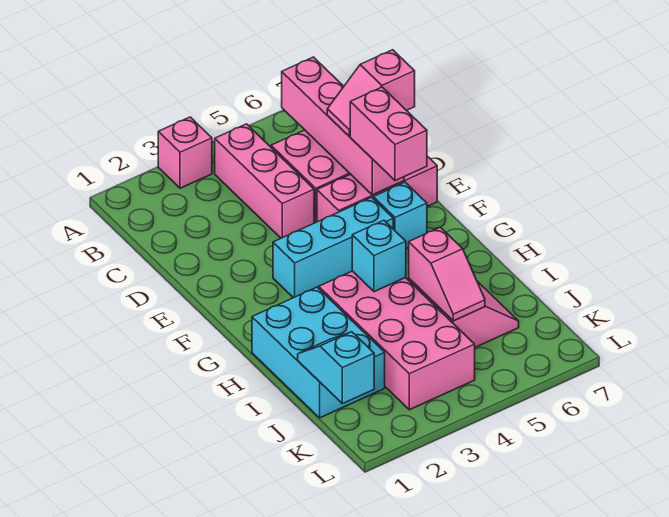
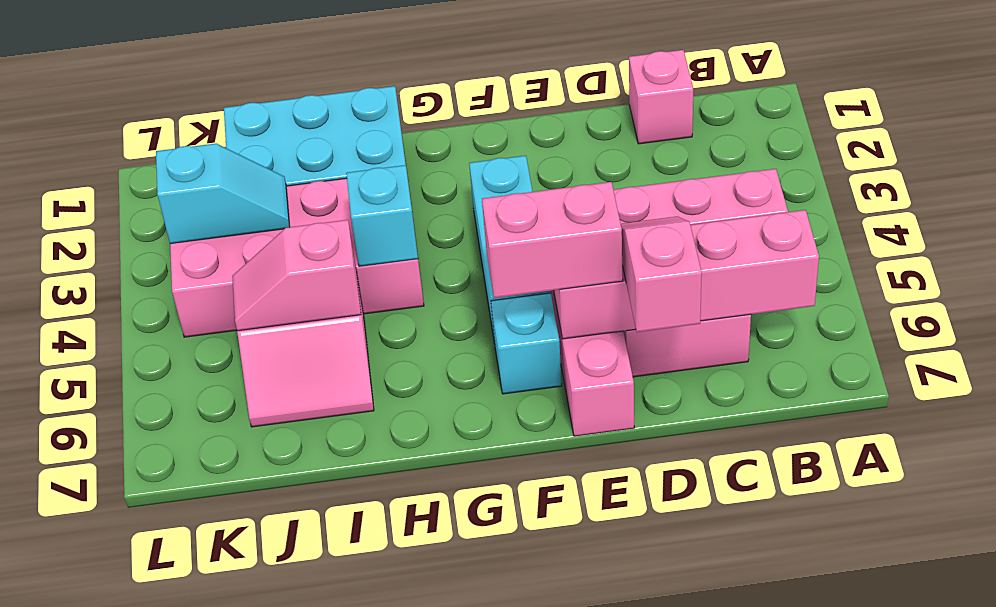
pink brick A3 level 1 -> pink brick C1 level 1
cyan slope J1:K1 level 2 top K -> cyan slope J3:K3 level 2 top K

